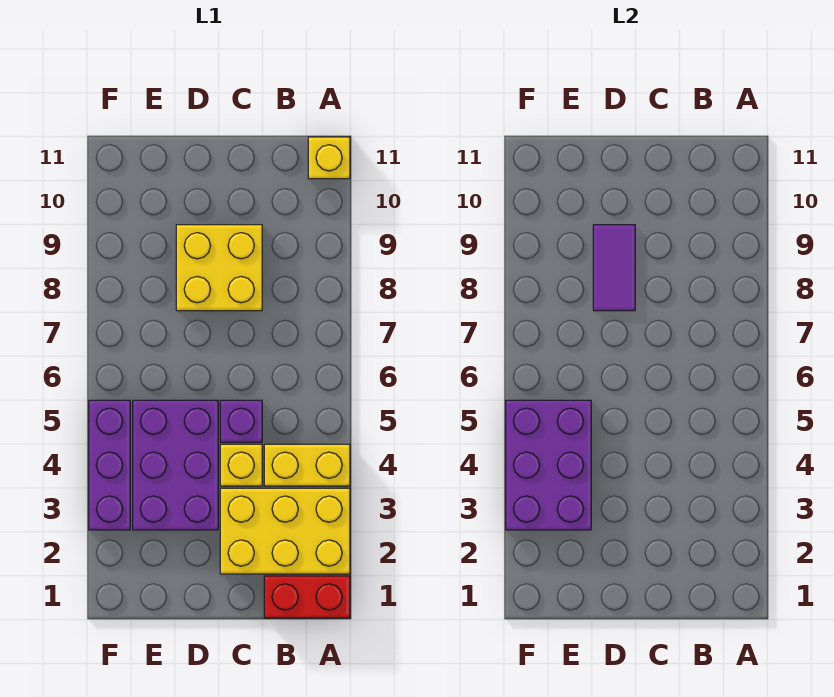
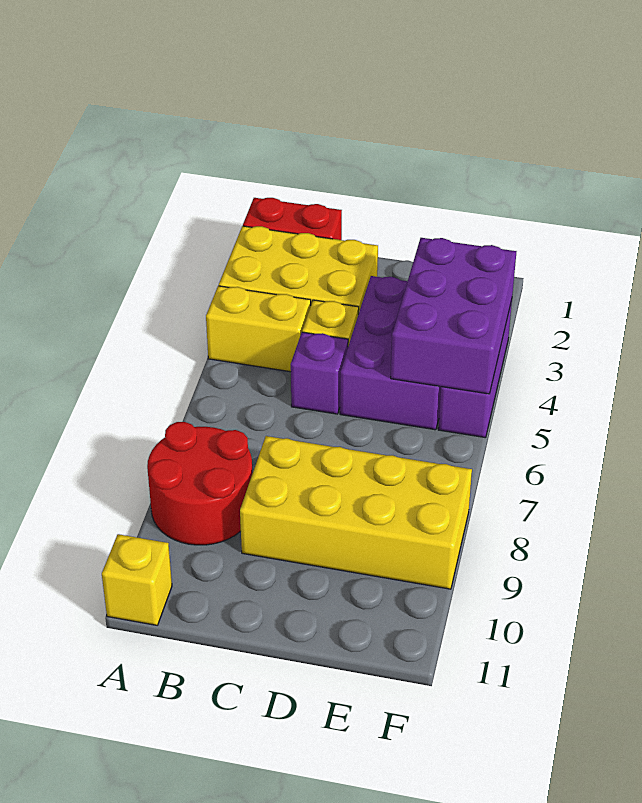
none -> red round brick A8:B9 level 1
yellow brick C8:D9 level 1 -> yellow brick C8:F9 level 1
purple tile D8:D9 level 2 -> none

